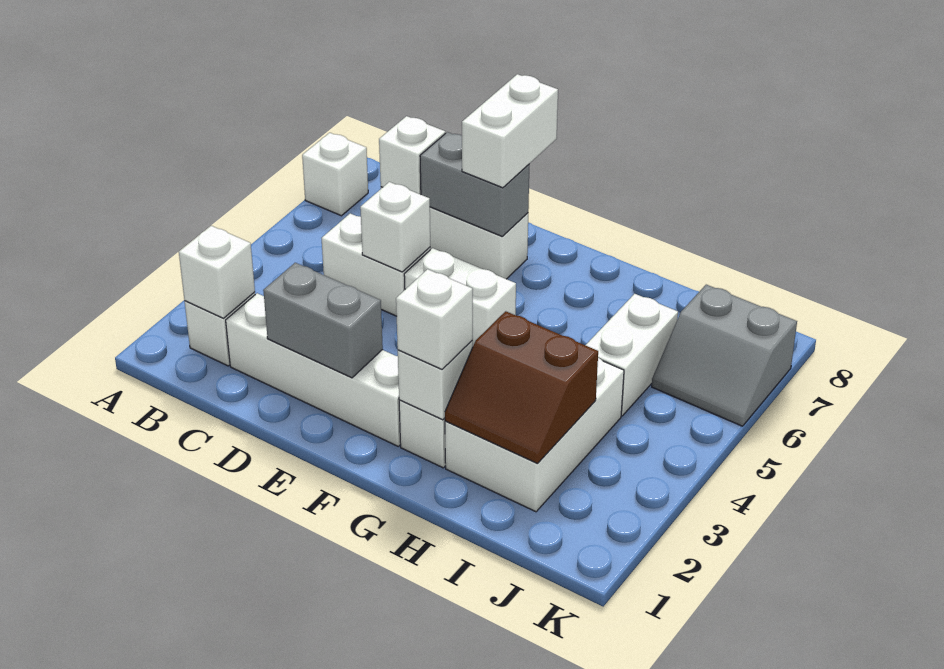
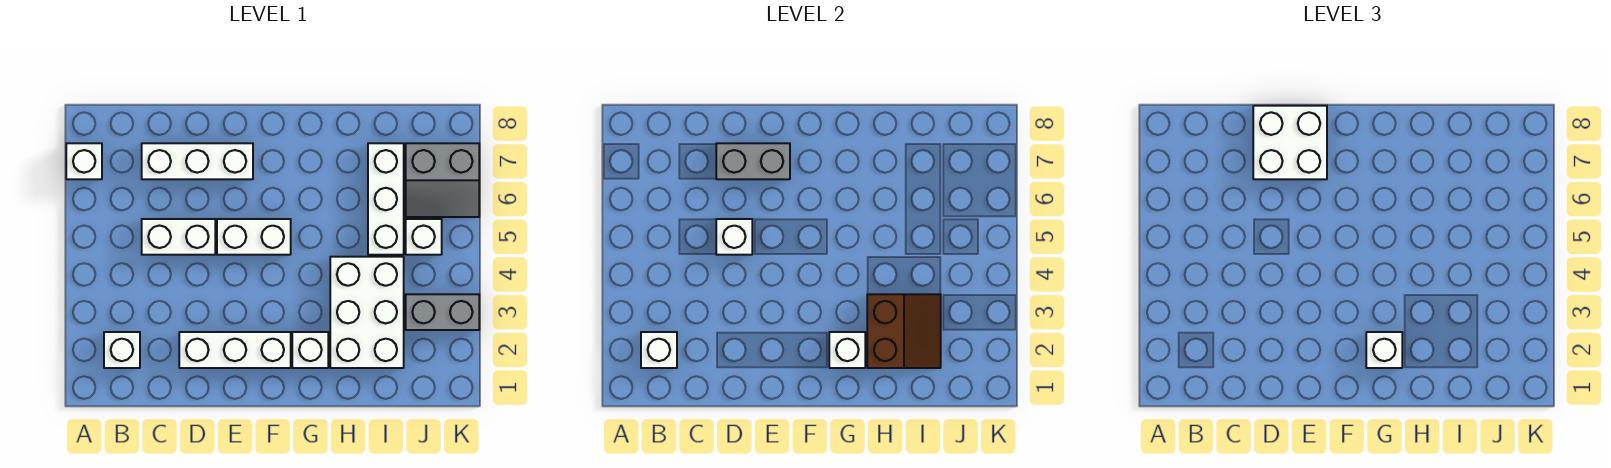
white brick C2:F2 level 1 -> white brick D2:F2 level 1
white brick C7 level 2 -> white brick J5 level 1
grey brick D2:E2 level 2 -> grey brick J3:K3 level 1
white brick E7:E8 level 3 -> white brick D7:E8 level 3
brown slope H2:I3 level 2 top 3 -> brown slope H2:I3 level 2 top H
white brick I5:I6 level 1 -> white brick I5:I7 level 1

